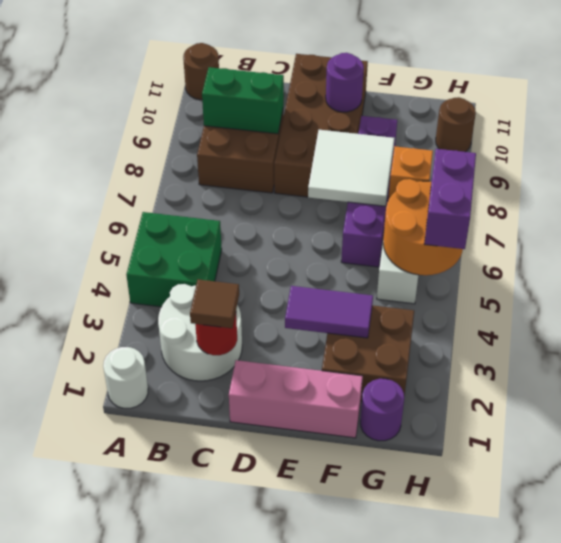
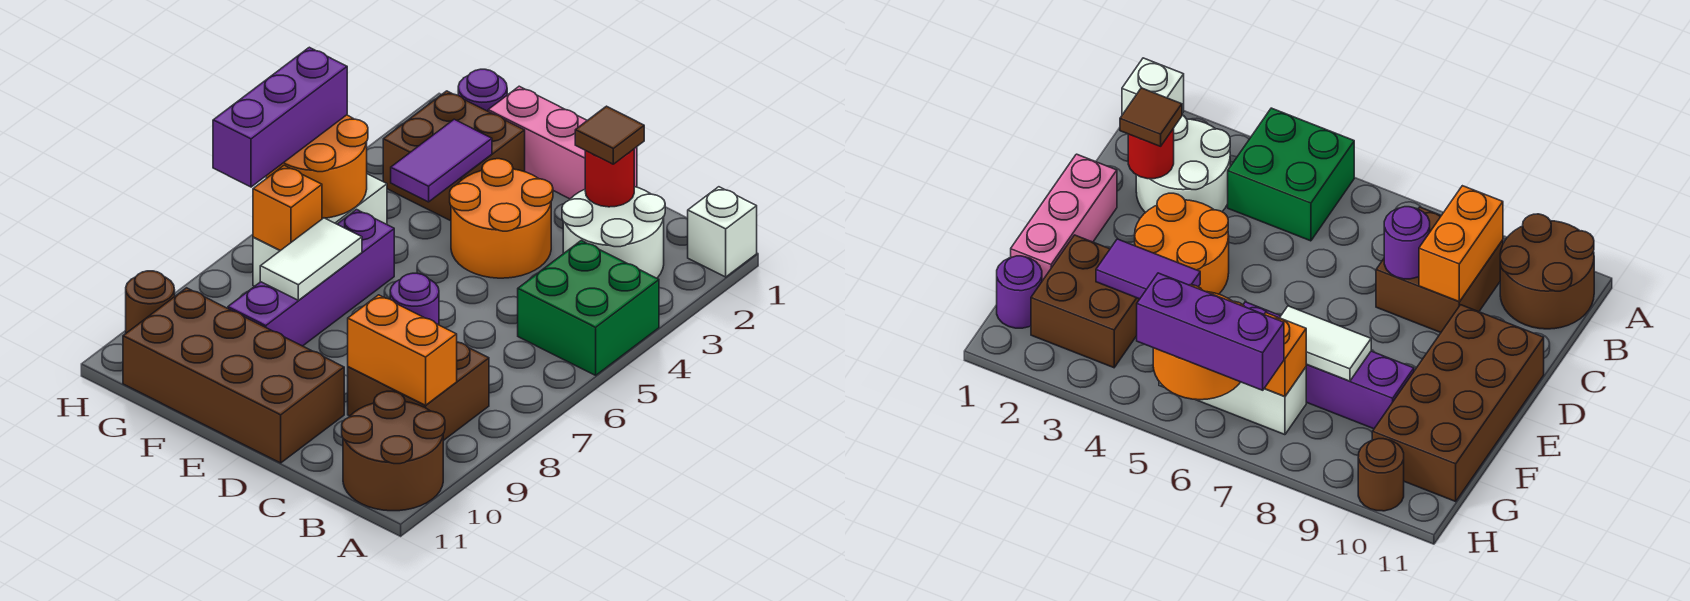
white round brick A1 level 1 -> white brick A1 level 1
brown round brick A11 level 1 -> brown round brick A10:B11 level 1
green brick B9:C9 level 2 -> orange brick B9:C9 level 2
none -> orange round brick D3:E4 level 1
brown brick D8:E11 level 1 -> brown brick D10:G11 level 1
purple tile E3:F3 level 2 -> purple tile F3:F4 level 2
white tile E7:F8 level 2 -> white tile F7:F8 level 2
purple round brick E10 level 2 -> purple round brick C8 level 2
purple brick H5:H6 level 3 -> purple brick H5:H7 level 3

